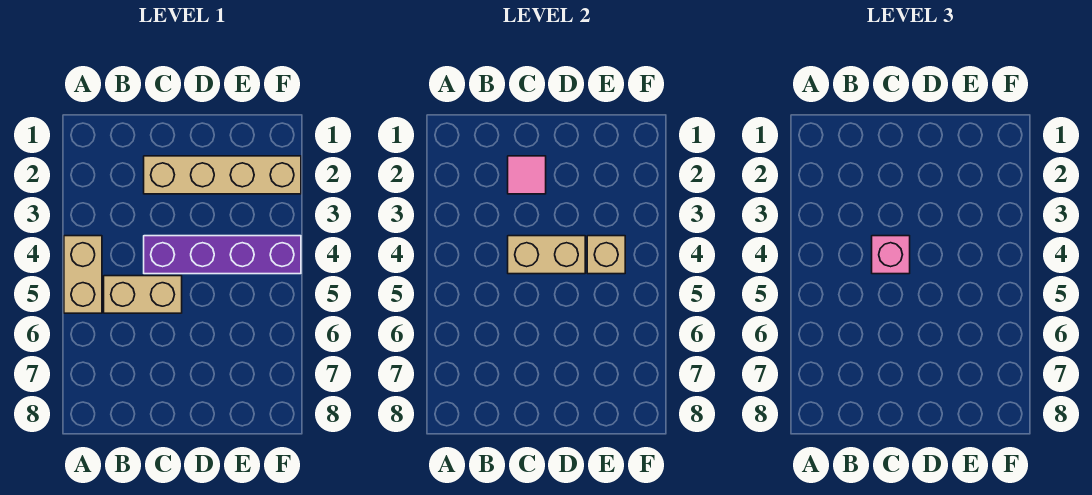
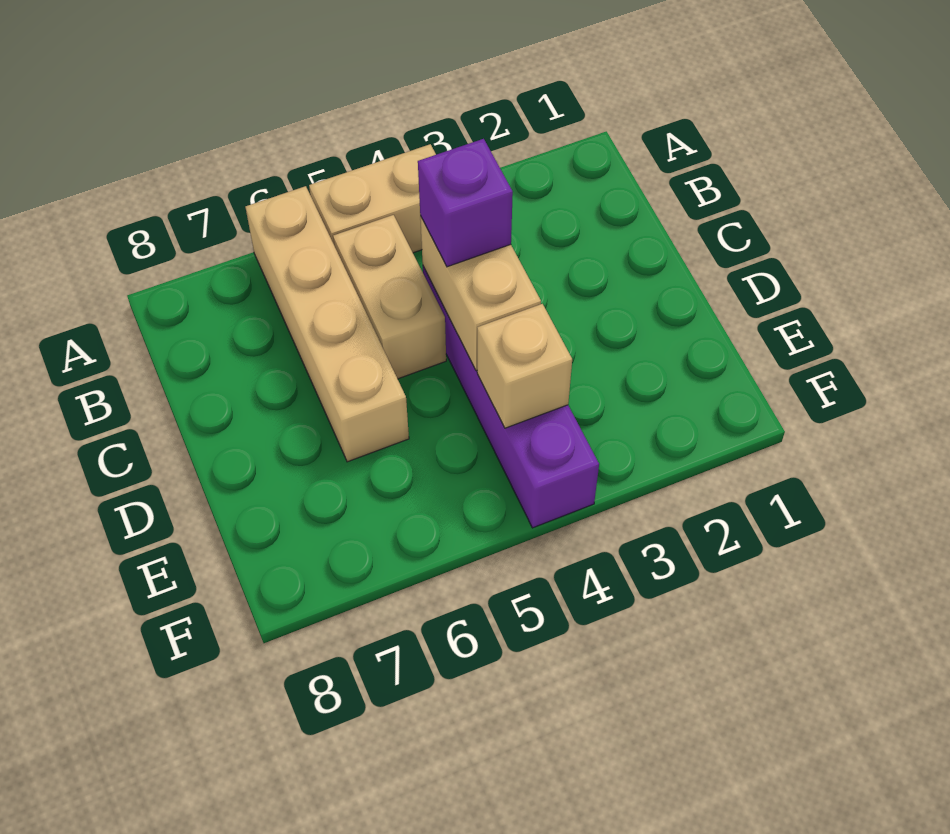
tan brick C2:F2 level 1 -> tan brick A6:D6 level 1
pink tile C2 level 2 -> none
pink brick C4 level 3 -> purple brick C4 level 3

